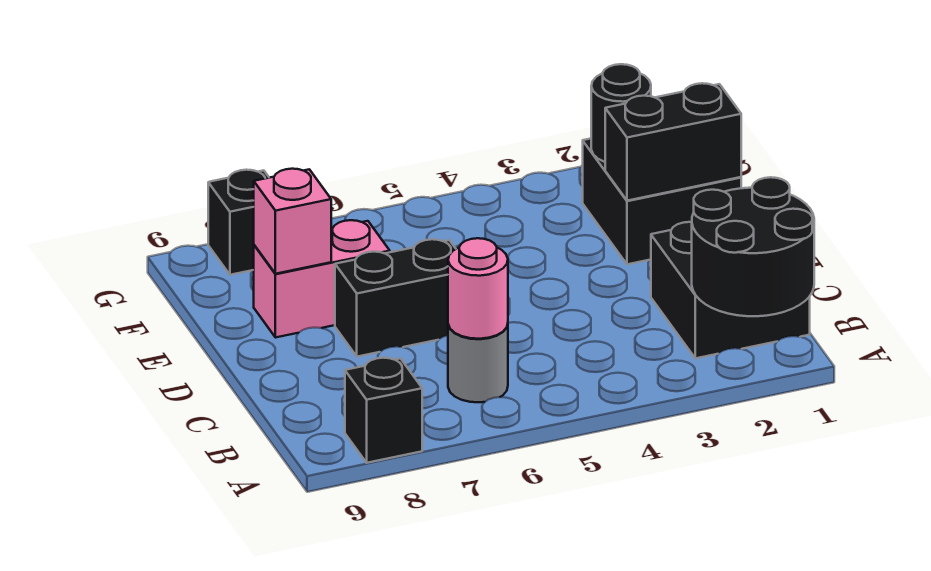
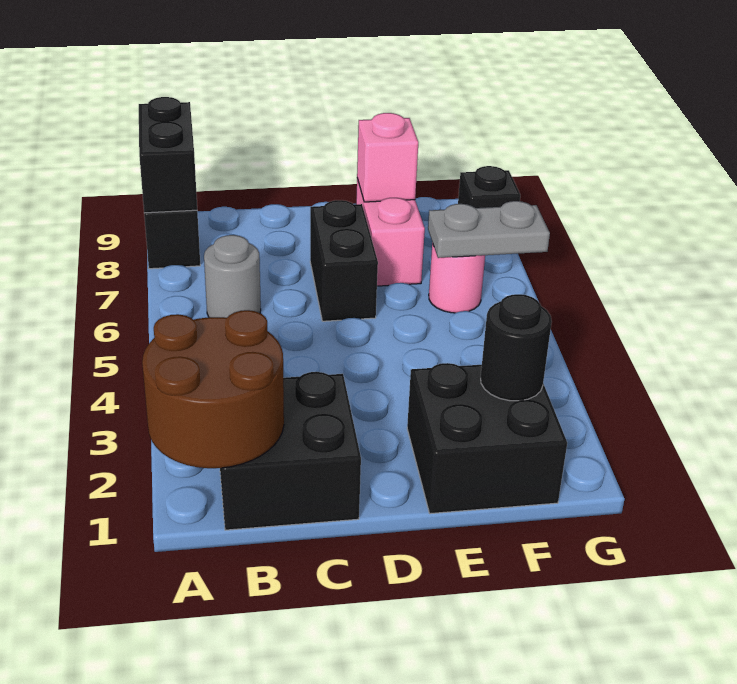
black round brick A1:B2 level 2 -> brown round brick A1:B2 level 2
pink round brick B6 level 2 -> pink round brick F6 level 1
black brick E1:E2 level 2 -> black brick A8:A9 level 2
none -> grey plate F6:G6 level 2

